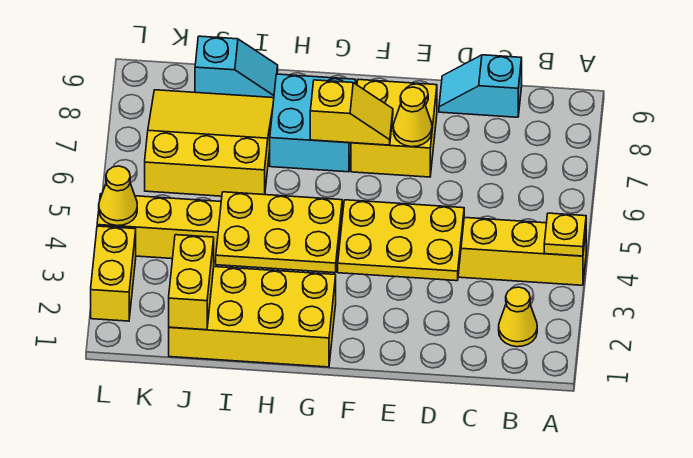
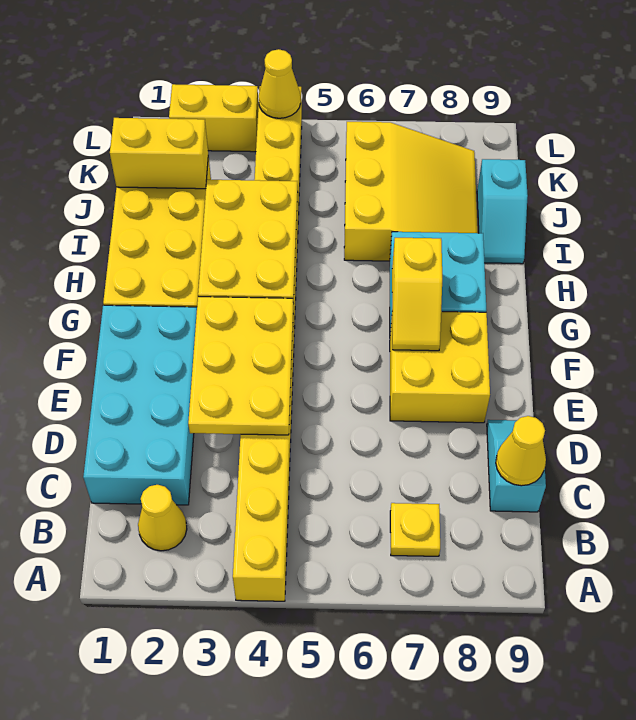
yellow plate A4 level 2 -> yellow plate B7 level 1
none -> cyan brick C1:F2 level 1
yellow cone E7 level 2 -> yellow cone C9 level 2

